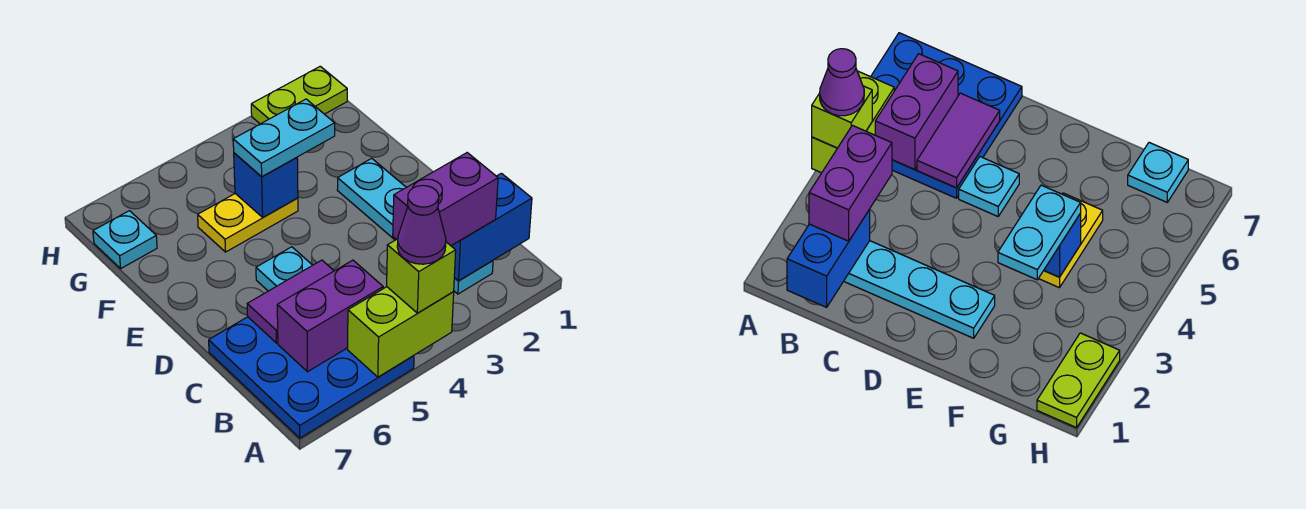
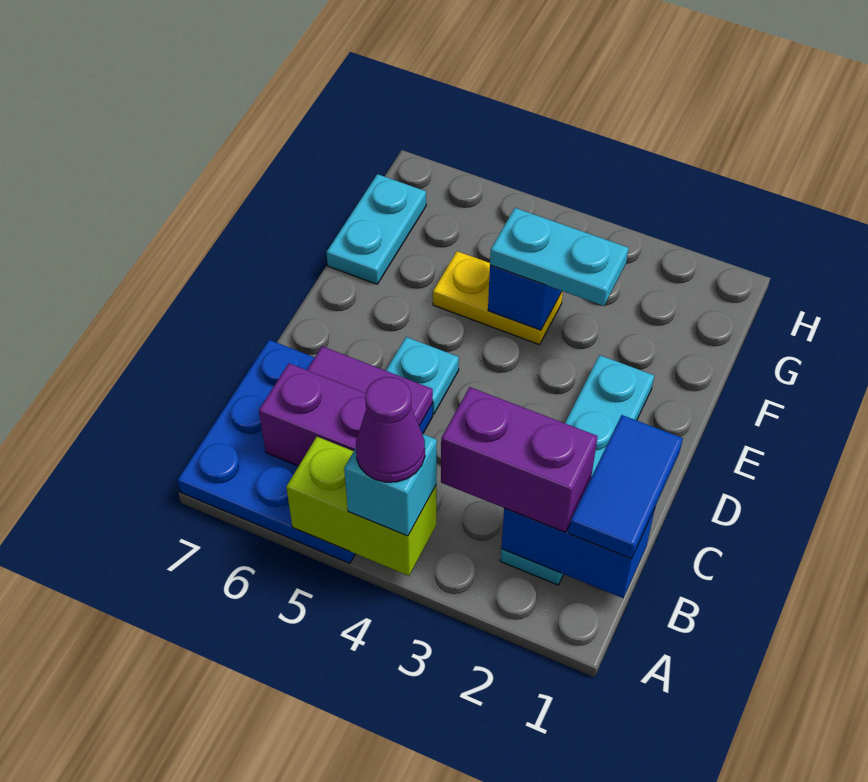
lime brick A4 level 3 -> cyan brick A4 level 3
none -> blue tile B1:C1 level 3
cyan plate G7 level 1 -> cyan plate F7:G7 level 1
lime plate H1:H2 level 1 -> none

